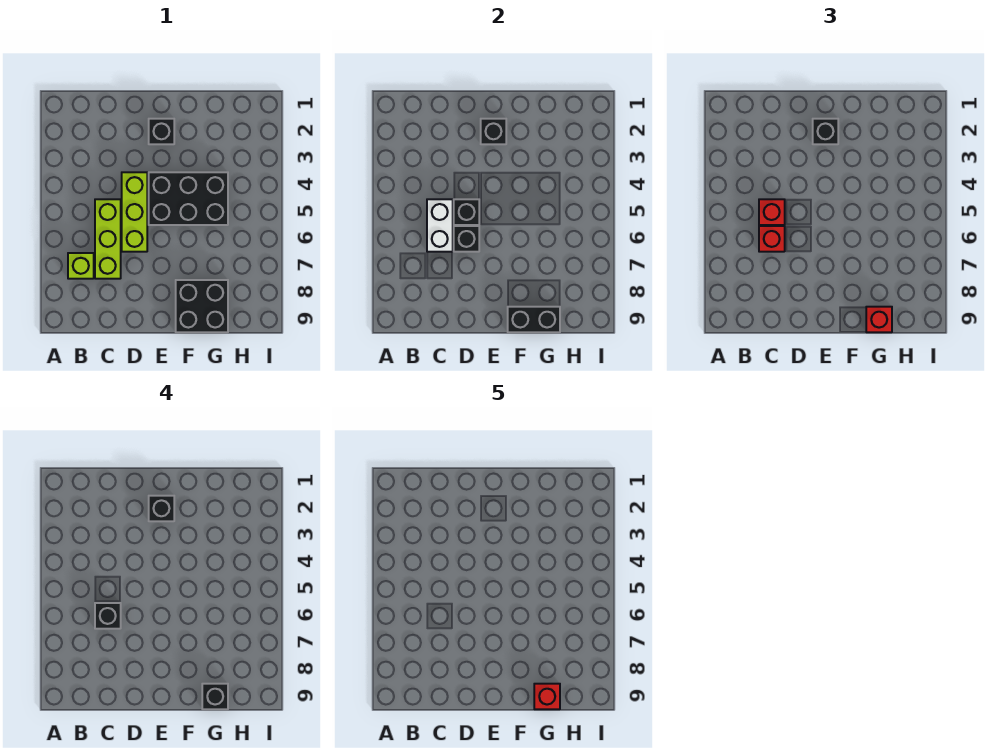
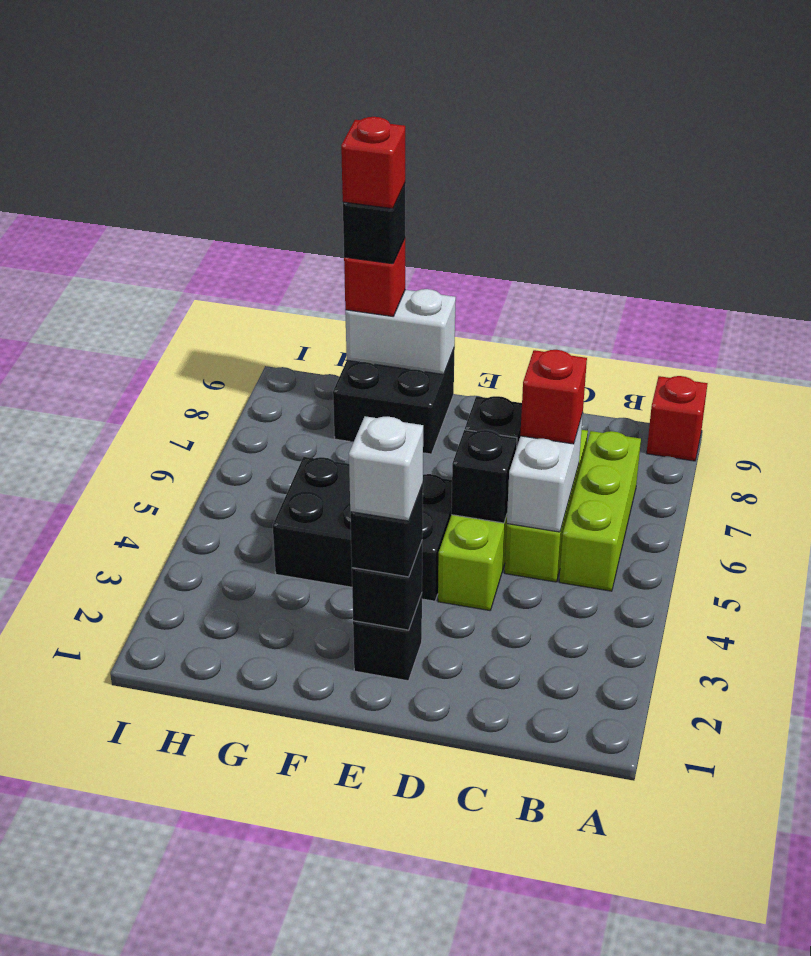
lime brick B7 level 1 -> lime brick B5:B7 level 1
red brick C5 level 3 -> red brick A9 level 1
black brick C6 level 4 -> none
black brick E2 level 4 -> white brick E2 level 4
black brick F9:G9 level 2 -> white brick F9:G9 level 2

